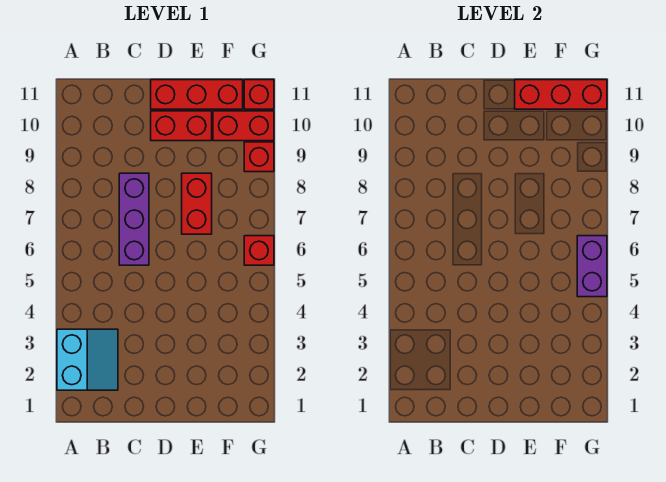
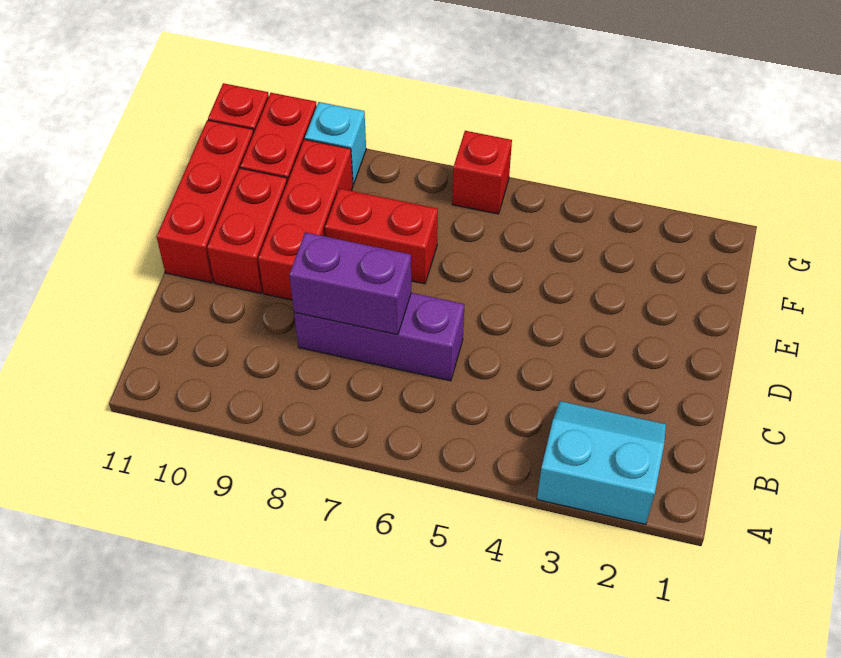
red brick E11:G11 level 2 -> red brick D9:F9 level 1
purple brick G5:G6 level 2 -> purple brick C7:C8 level 2
red brick G9 level 1 -> cyan brick G9 level 1

